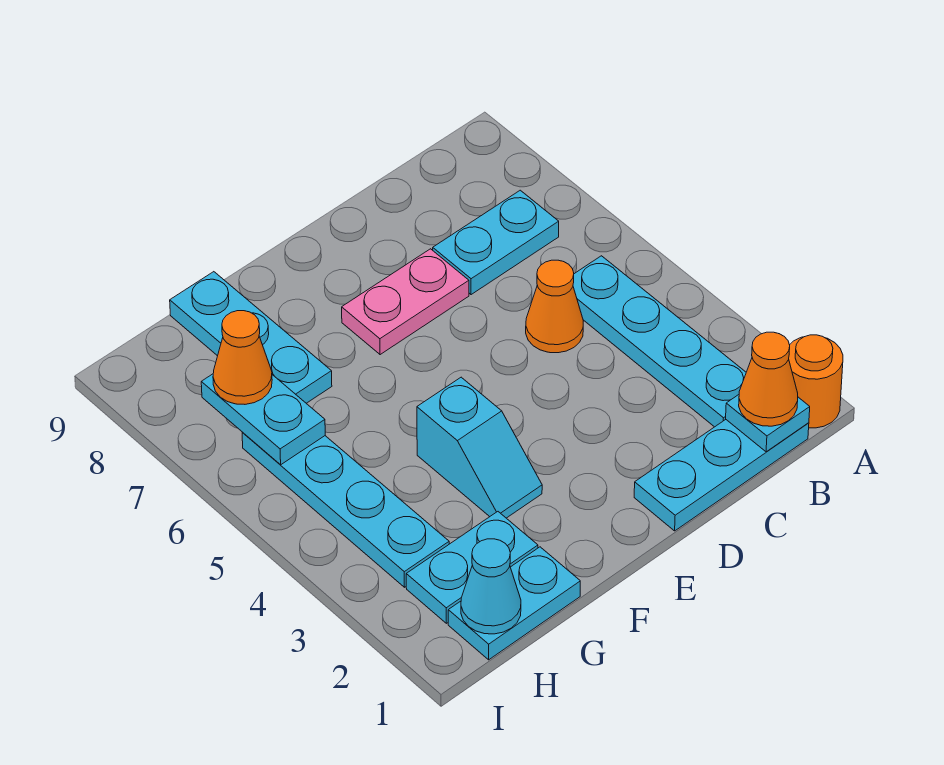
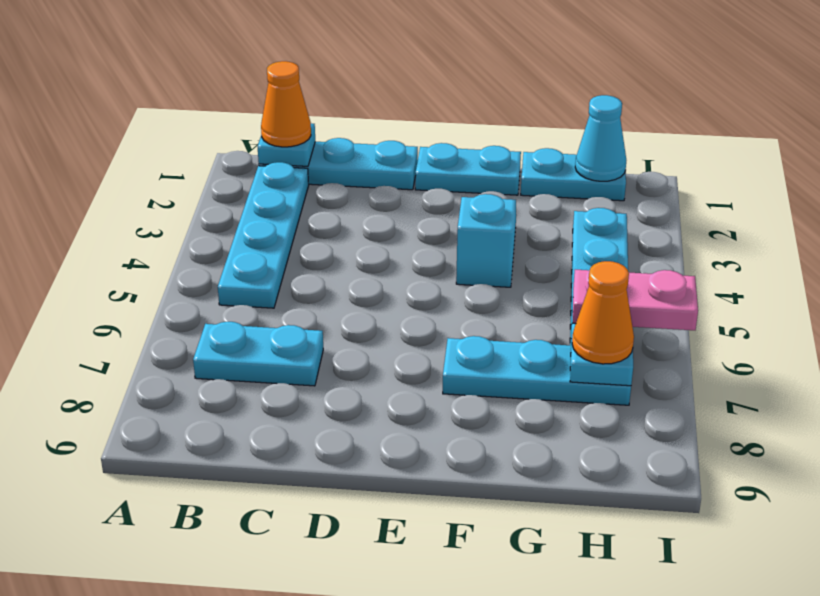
orange round brick A1 level 1 -> none
orange cone C5 level 1 -> none
pink plate D7:E7 level 1 -> pink plate H6:I6 level 3
cyan plate G2:H2 level 1 -> cyan plate E1:F1 level 1
cyan plate G7:G9 level 1 -> cyan plate F7:H7 level 1

